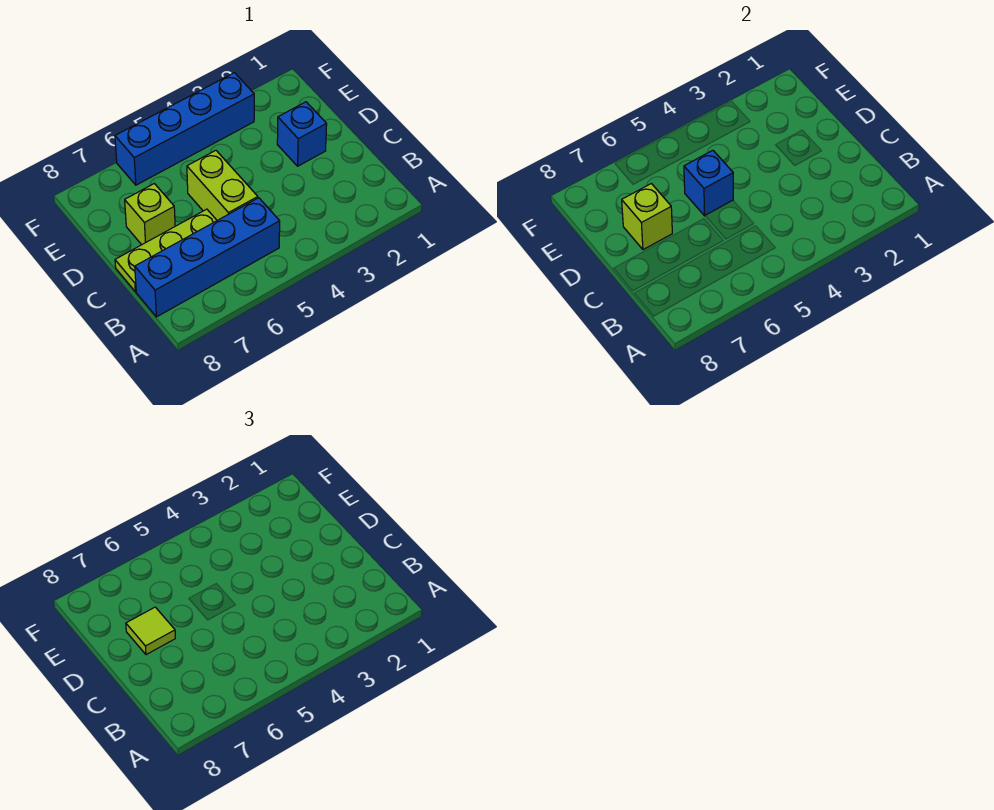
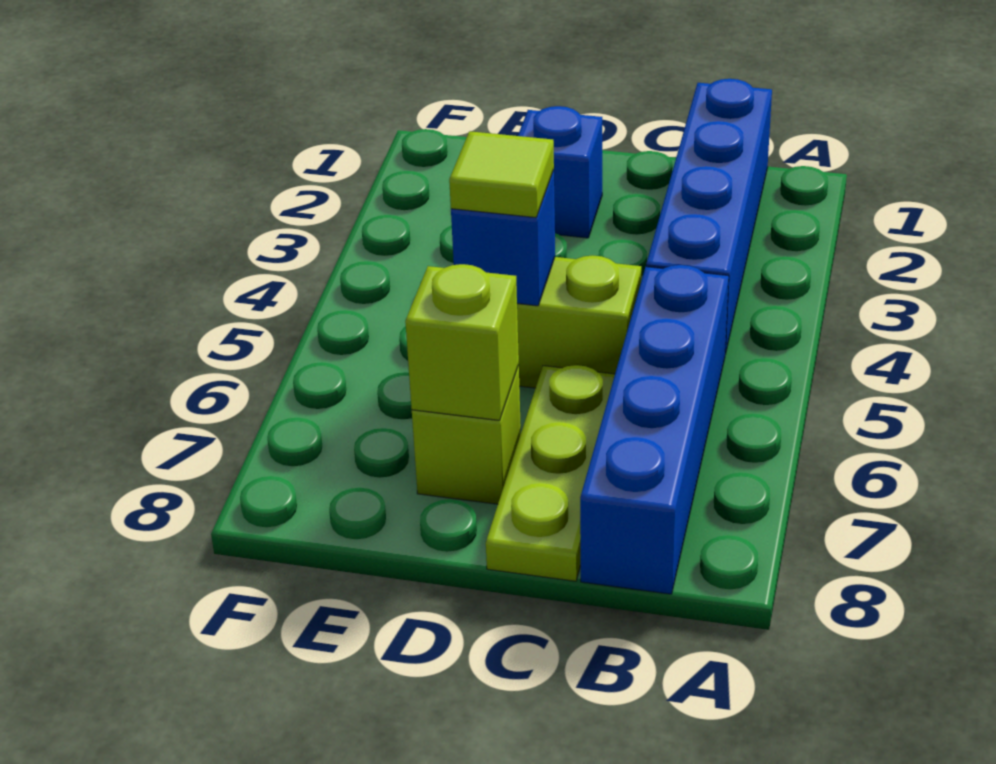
lime tile D7 level 3 -> lime tile D5 level 3
blue brick F3:F6 level 1 -> blue brick B1:B4 level 1

